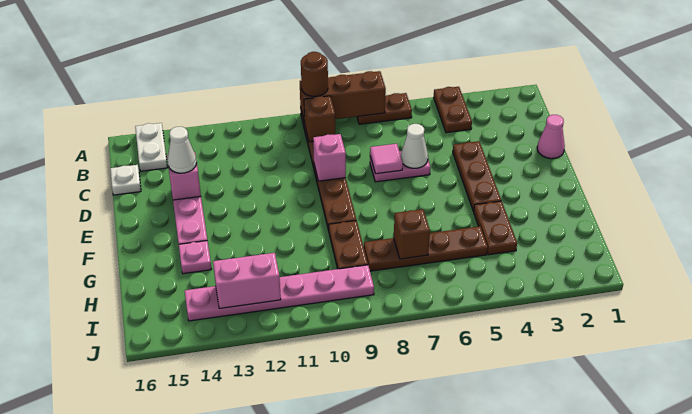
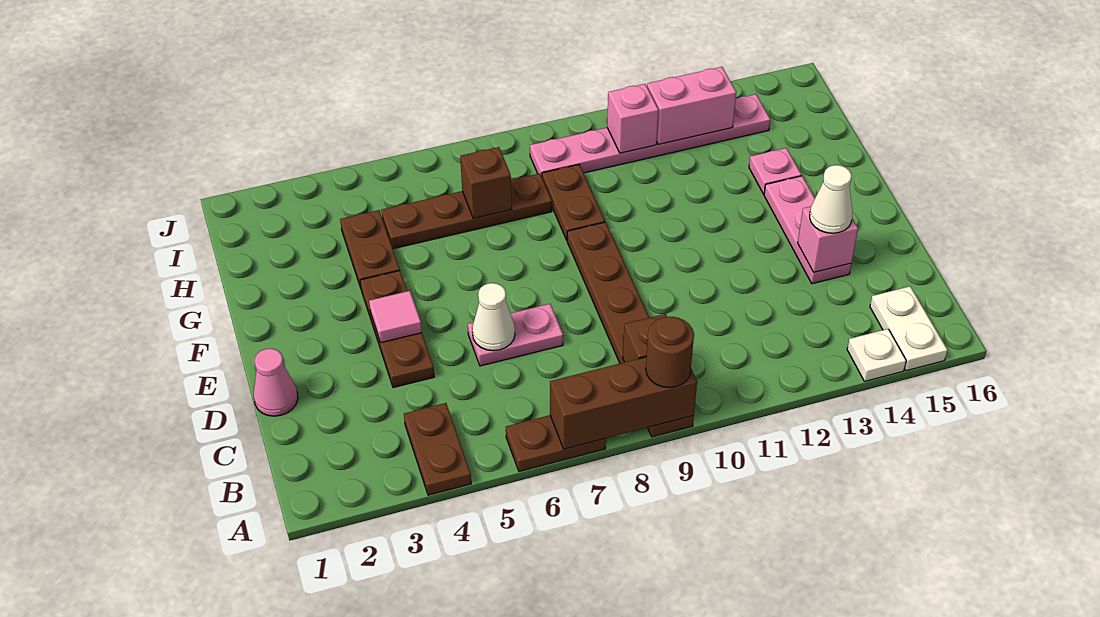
white plate C16 level 1 -> white plate A14 level 1
pink tile D7 level 2 -> pink tile E4 level 2
pink brick D9 level 2 -> pink brick I11 level 2

